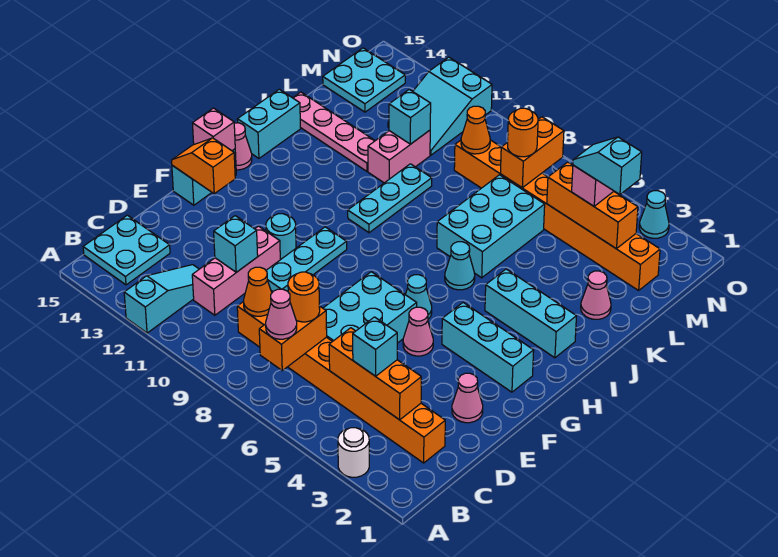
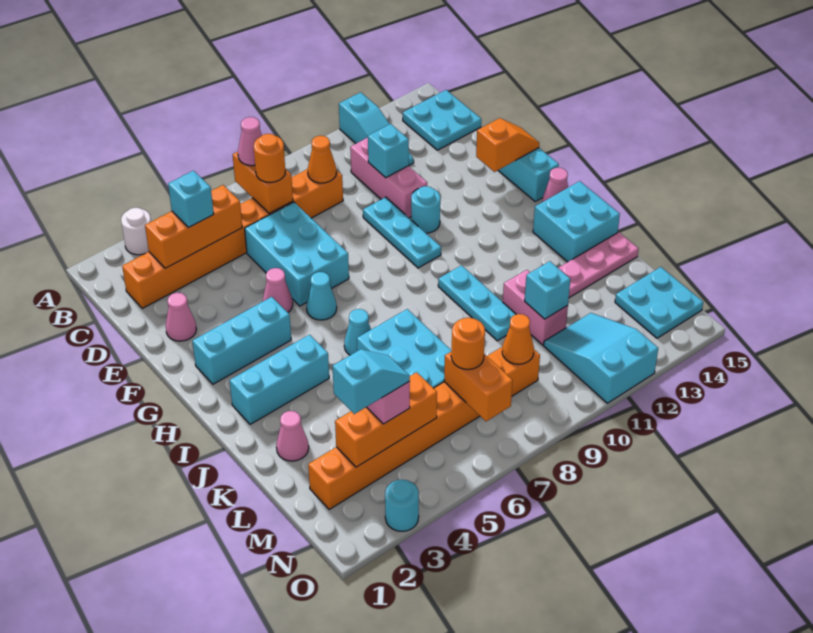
pink brick G15 level 2 -> none
cyan brick I15:J15 level 1 -> cyan brick I14:J15 level 1
cyan cone O3 level 1 -> cyan round brick O3 level 1

